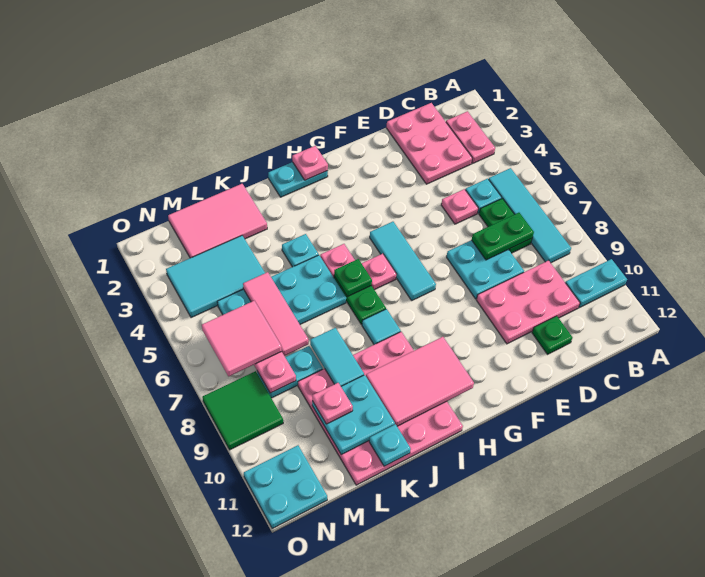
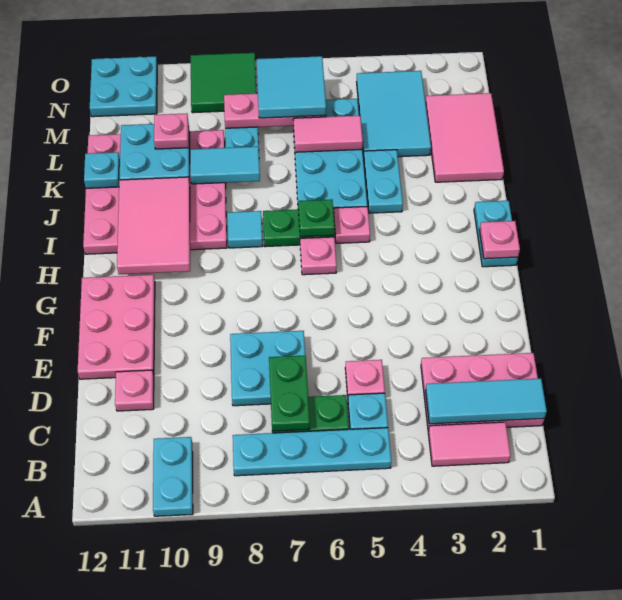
pink plate B2:B3 level 1 -> pink tile B2:B3 level 1
cyan tile B5:B8 level 1 -> cyan plate B5:B8 level 1
pink plate C9:E10 level 1 -> pink plate E11:G12 level 1
green plate D11 level 1 -> pink plate D11 level 1
cyan tile G5:G7 level 1 -> cyan tile C1:C3 level 2
cyan plate J4 level 1 -> cyan plate J4:K4 level 1
pink tile L5:L7 level 2 -> pink tile L5:L6 level 2
pink tile M6:N7 level 3 -> cyan tile M6:N7 level 3

